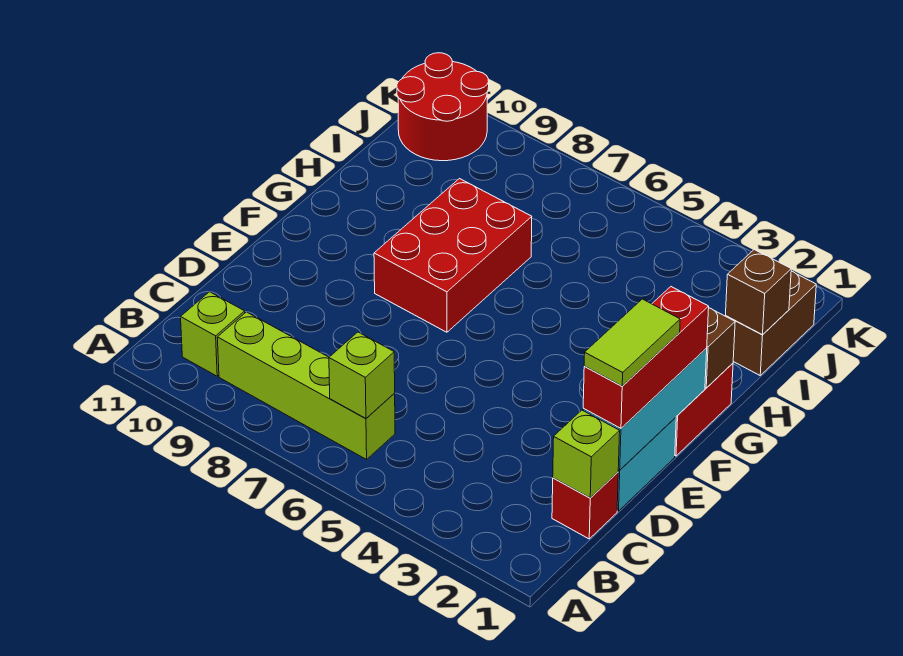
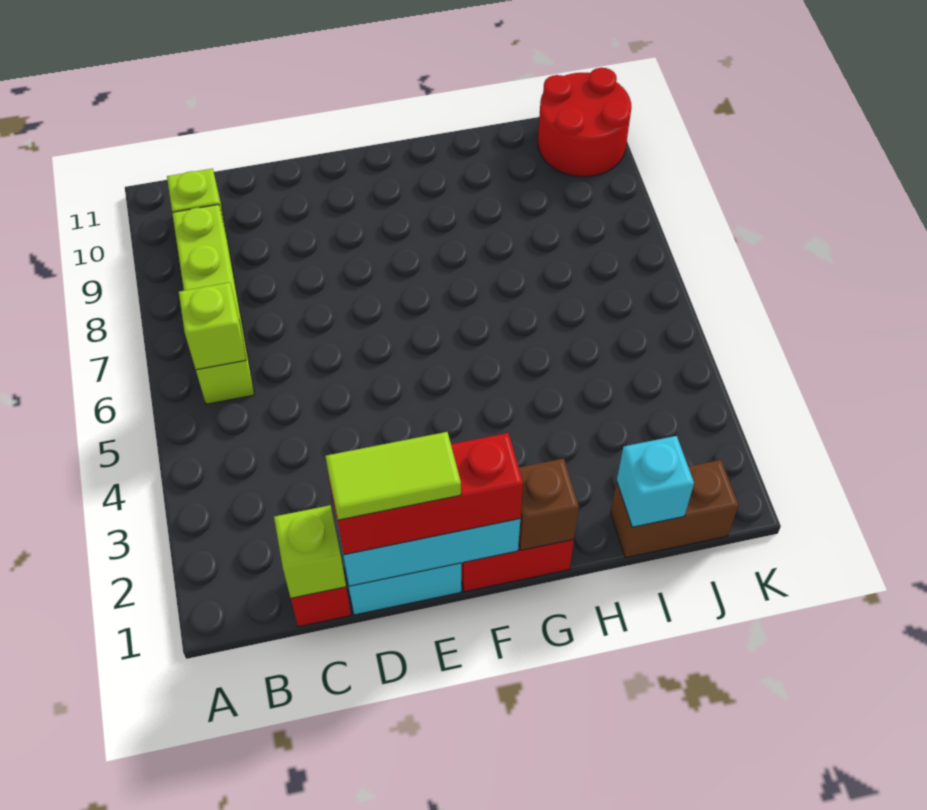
red brick F7:H8 level 1 -> none
brown brick I1 level 2 -> cyan brick I1 level 2

